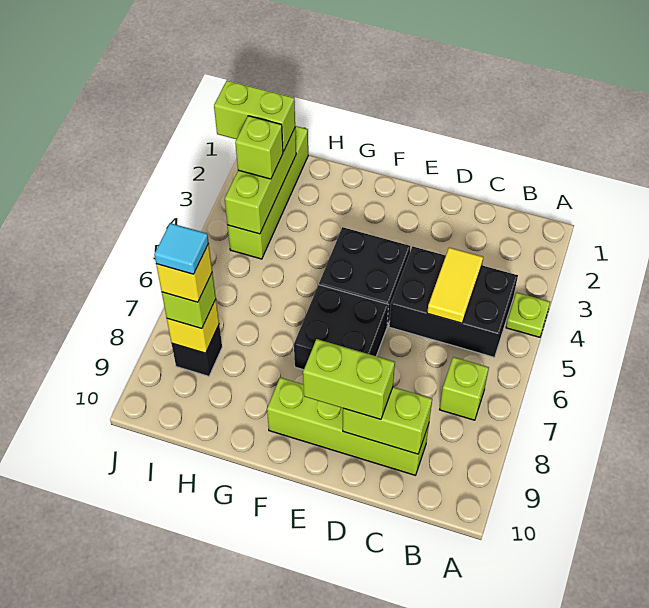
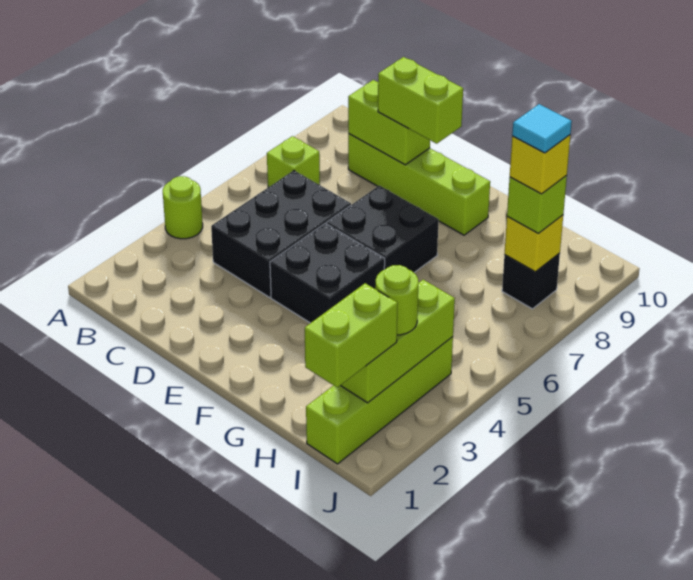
lime plate A4 level 1 -> lime round brick A4 level 1
black brick B4:D5 level 1 -> black brick C4:D6 level 1
yellow tile C4:C5 level 2 -> none
lime brick I2:J2 level 3 -> lime brick I1:I2 level 3
lime brick I3 level 3 -> lime round brick I3 level 3

